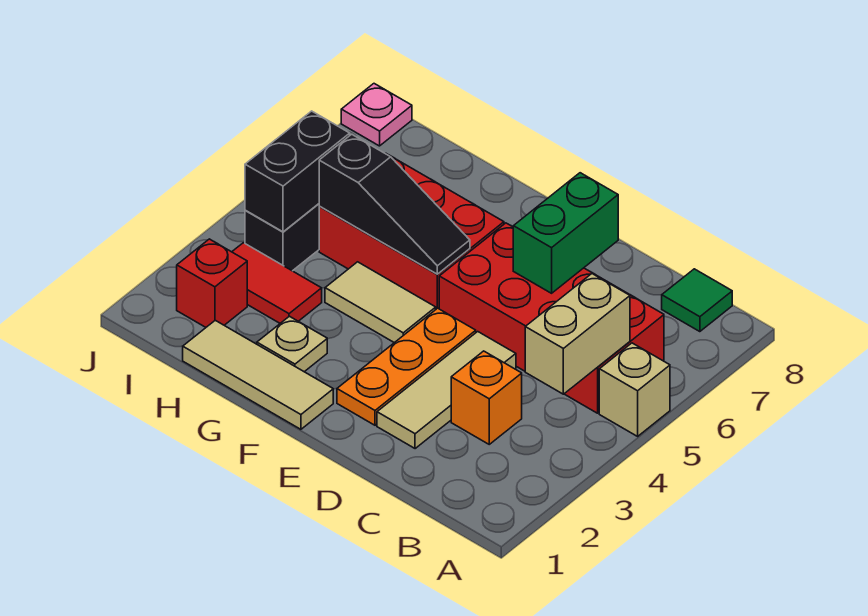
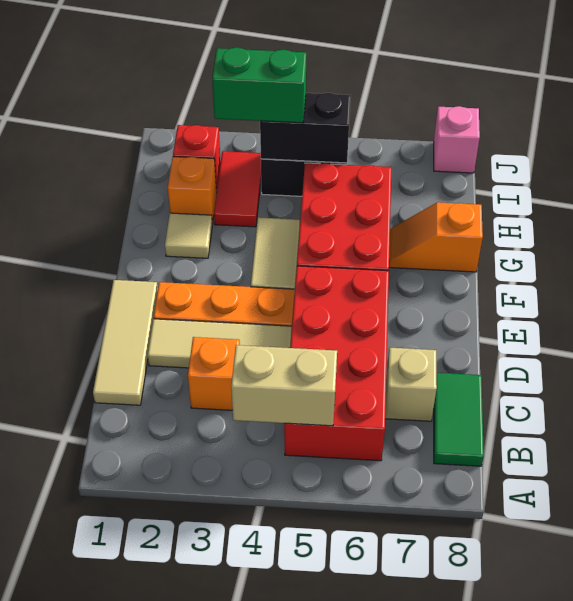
tan brick A5 level 1 -> tan brick C7 level 1
green tile B8 level 1 -> green tile B8:C8 level 1
green brick D6:D7 level 2 -> green brick I3:I4 level 3
tan tile F1:H1 level 1 -> tan tile C1:E1 level 1
black slope F5:H5 level 2 top H -> none
tan plate G2 level 1 -> tan tile G2 level 1
none -> orange slope G7:G8 level 1 top 8
none -> orange brick H2 level 1
pink plate J8 level 1 -> pink brick J8 level 1

